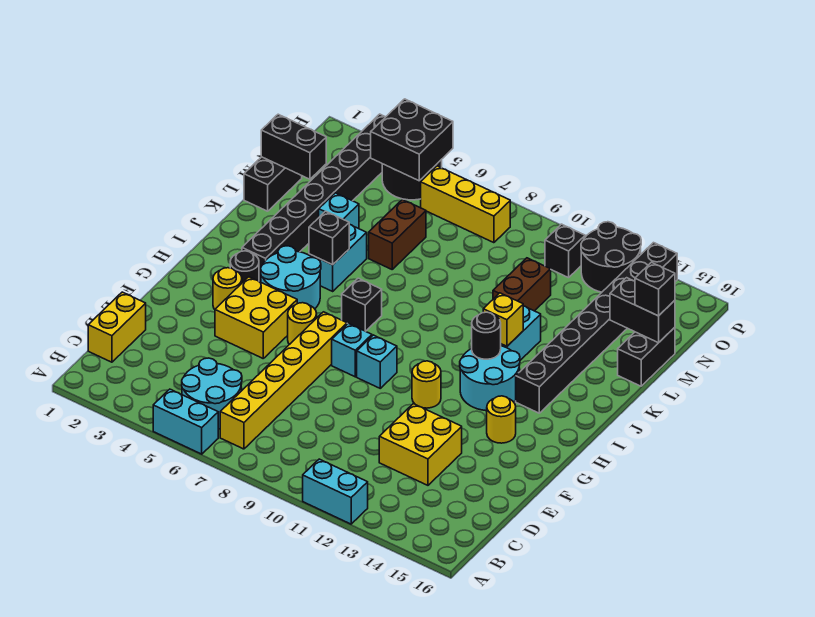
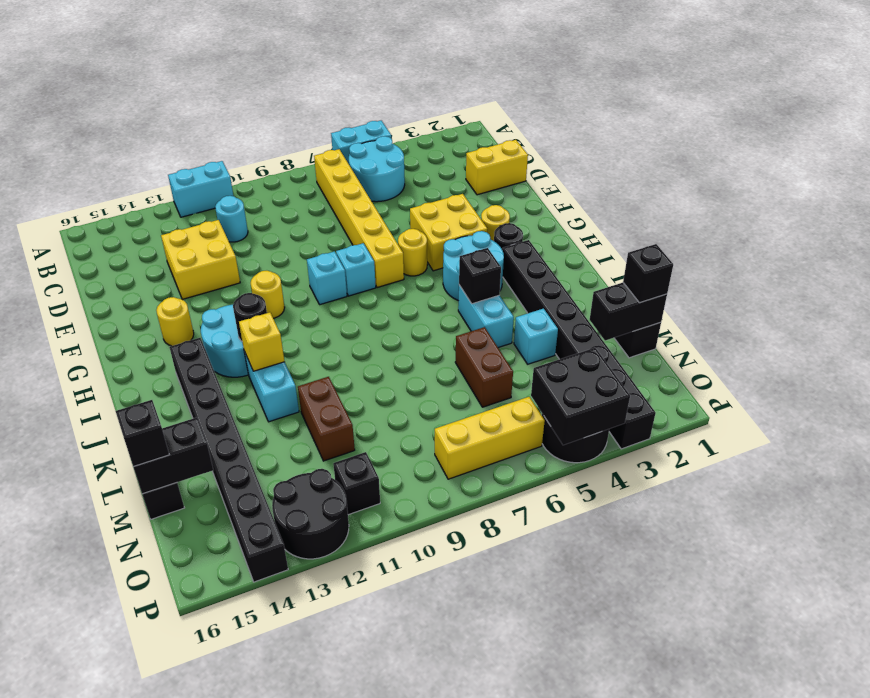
yellow brick C1:D1 level 1 -> yellow brick D1:D2 level 1
none -> cyan round brick C11 level 1
black brick I7 level 1 -> black brick M1 level 3

